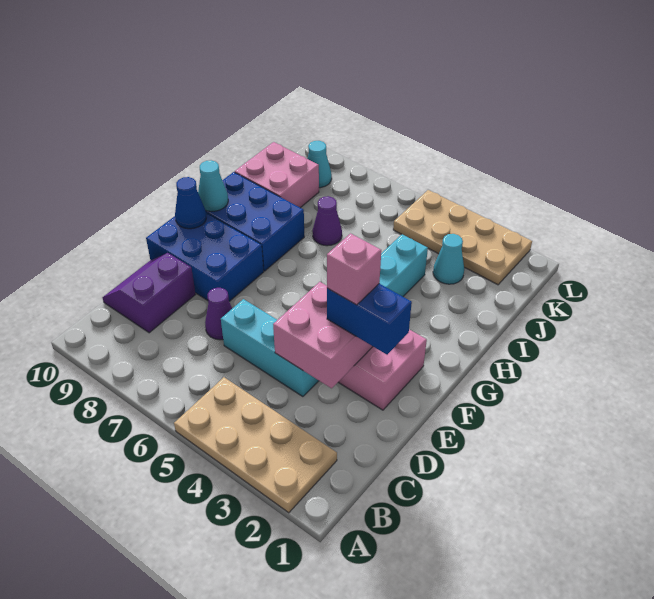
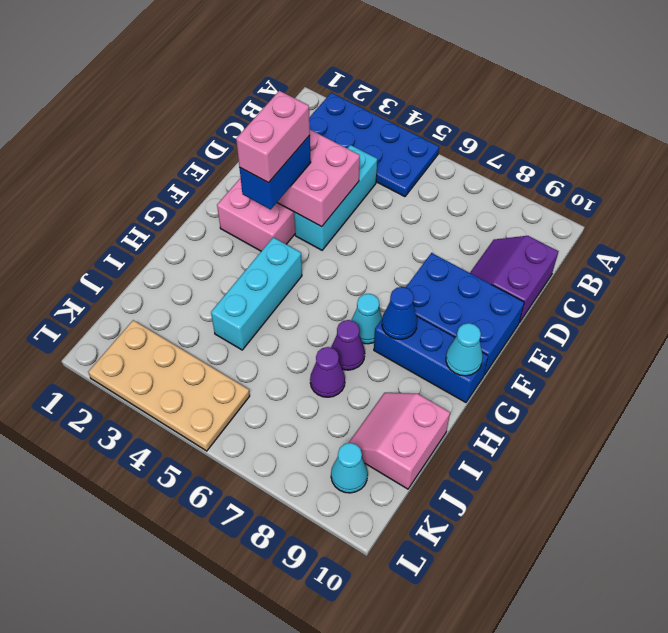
tan plate A2:B5 level 1 -> blue plate A2:B5 level 1
purple slope C9:D10 level 1 top 9 -> purple slope C9:D10 level 1 top 10
cyan brick D4:D6 level 1 -> cyan brick C4:E4 level 1
purple cone D7 level 1 -> purple cone H7 level 1
blue brick E2:E3 level 3 -> blue brick E3:F3 level 3
pink brick E3 level 4 -> pink brick E3:F3 level 4
blue cone F10 level 2 -> blue cone G8 level 2
blue brick G8:H10 level 1 -> blue brick G8:G10 level 1
pink brick I9:J10 level 1 -> pink slope I9:J10 level 1 top 10
cyan cone J3 level 1 -> cyan cone G7 level 1

